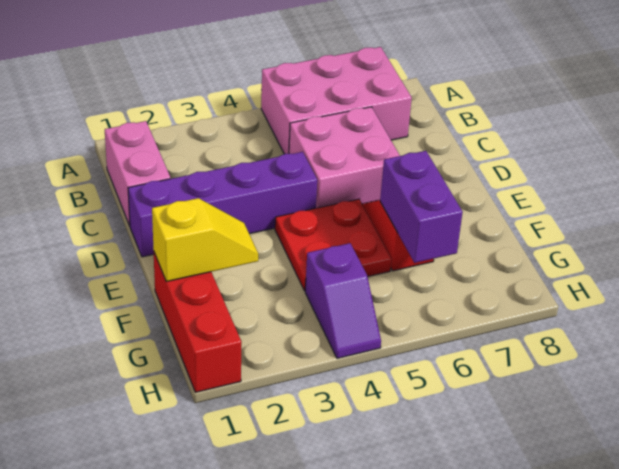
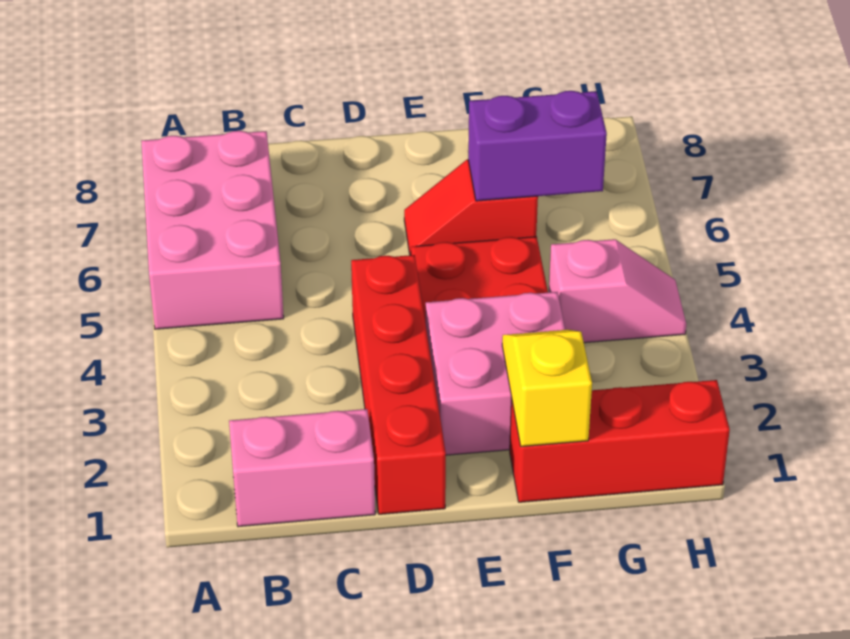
pink brick C5:D6 level 1 -> pink brick E2:F3 level 1
purple brick D1:D4 level 1 -> red brick D1:D4 level 1
purple slope G4:H4 level 1 top G -> pink slope G4:H4 level 1 top G

